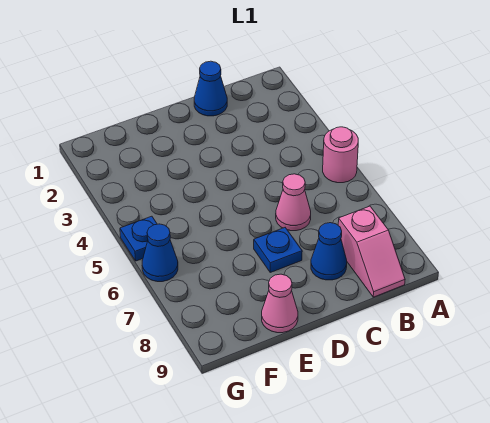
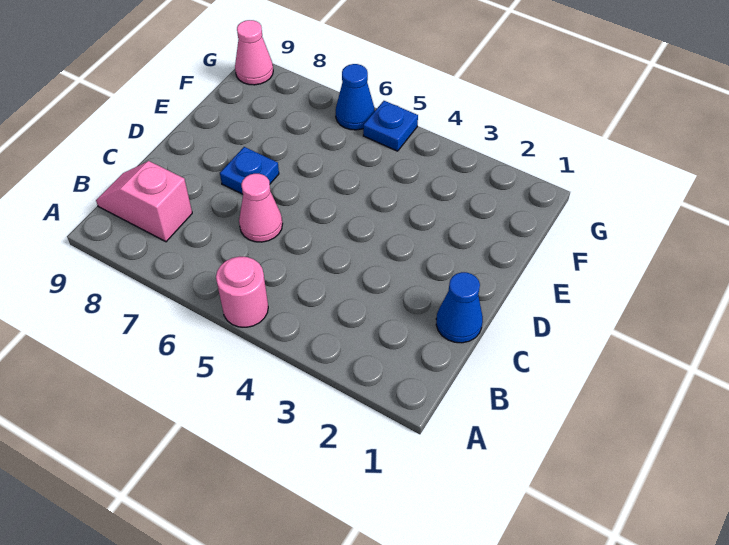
blue cone C8 level 1 -> none
pink cone E9 level 1 -> pink cone G9 level 1

